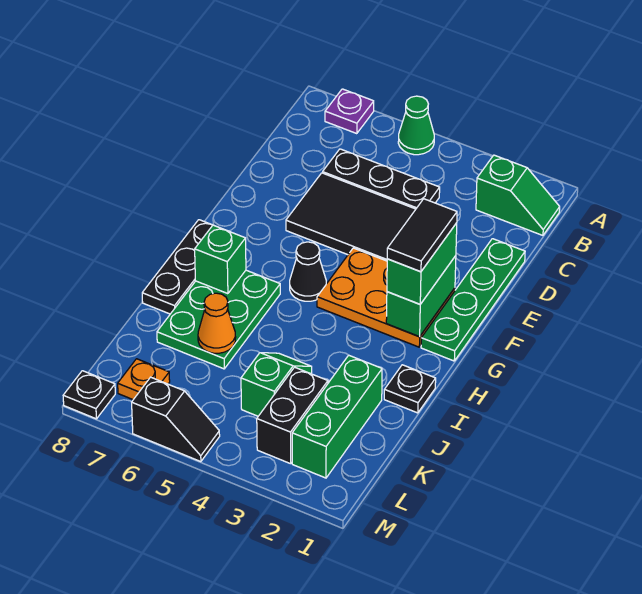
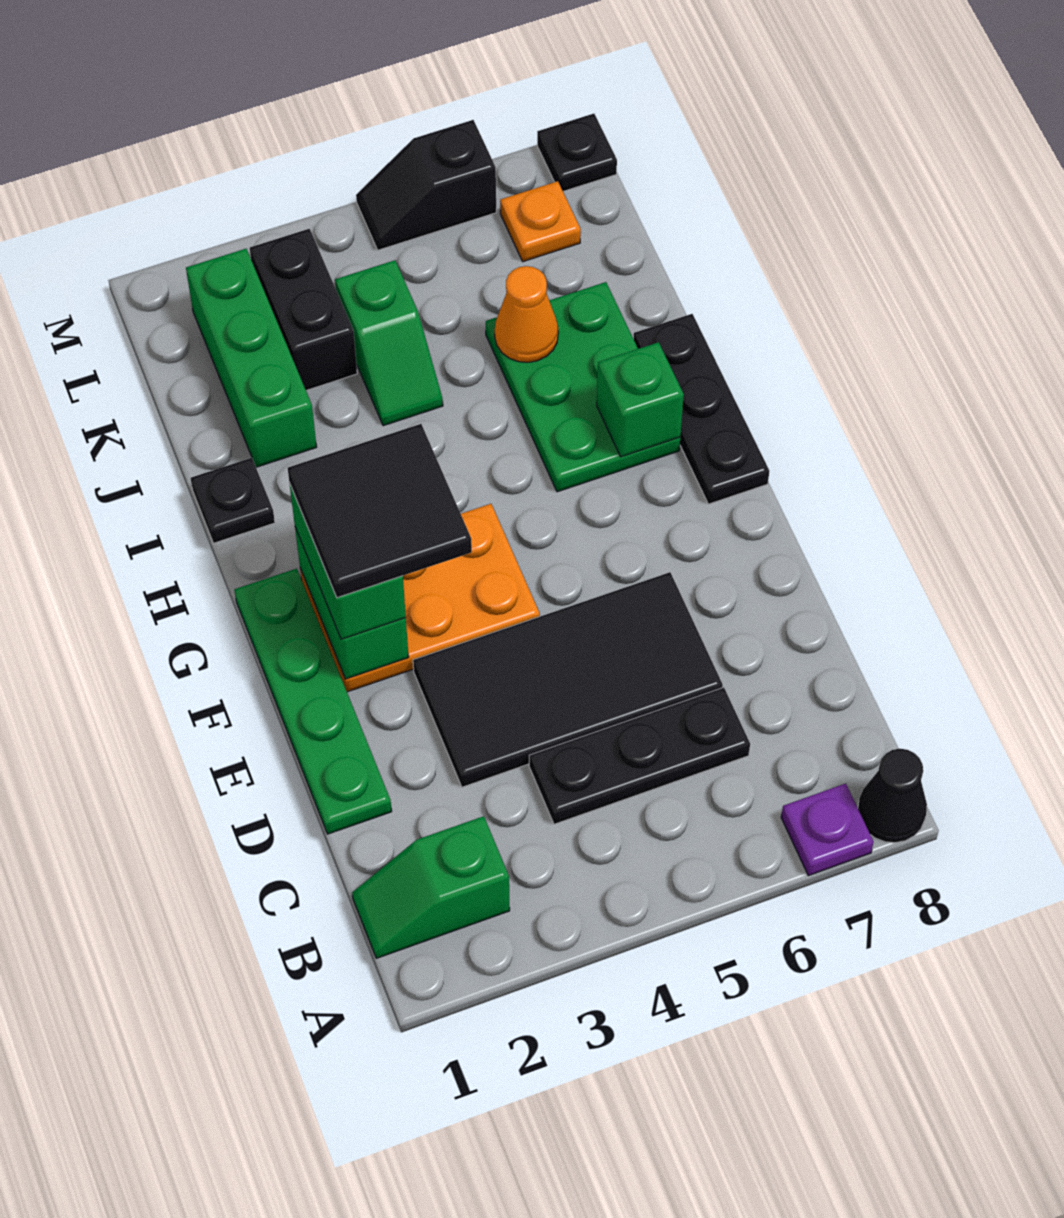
green cone A5 level 1 -> none
black tile F2:G2 level 4 -> black tile F2:G3 level 4
black cone G5 level 1 -> black cone A8 level 1

